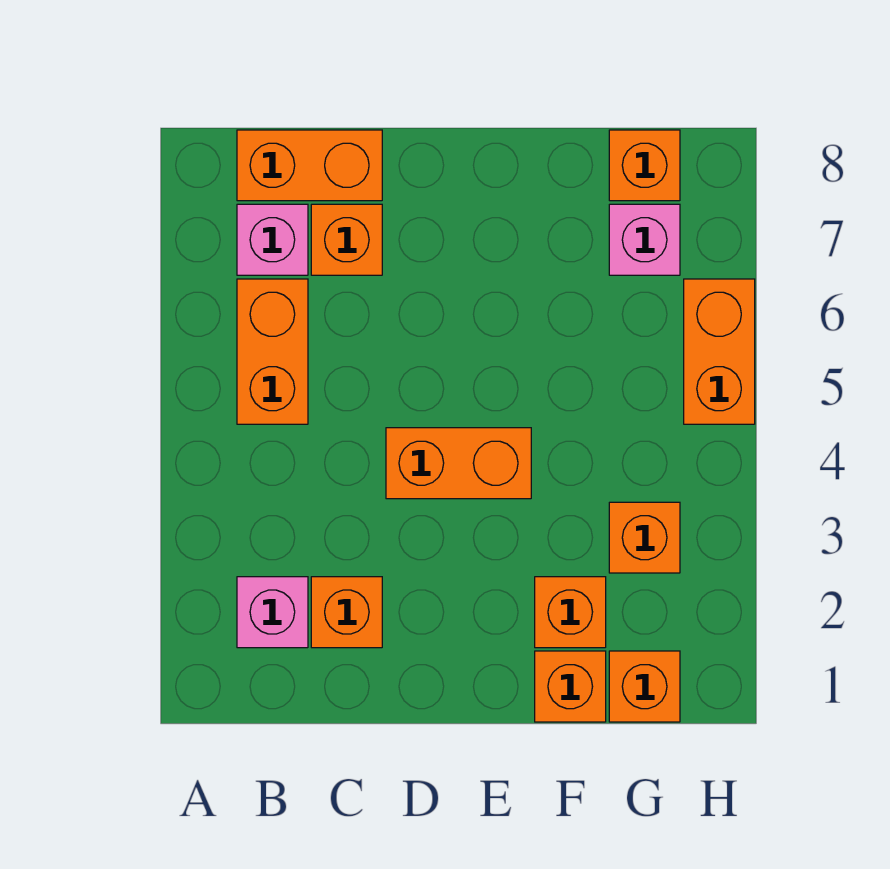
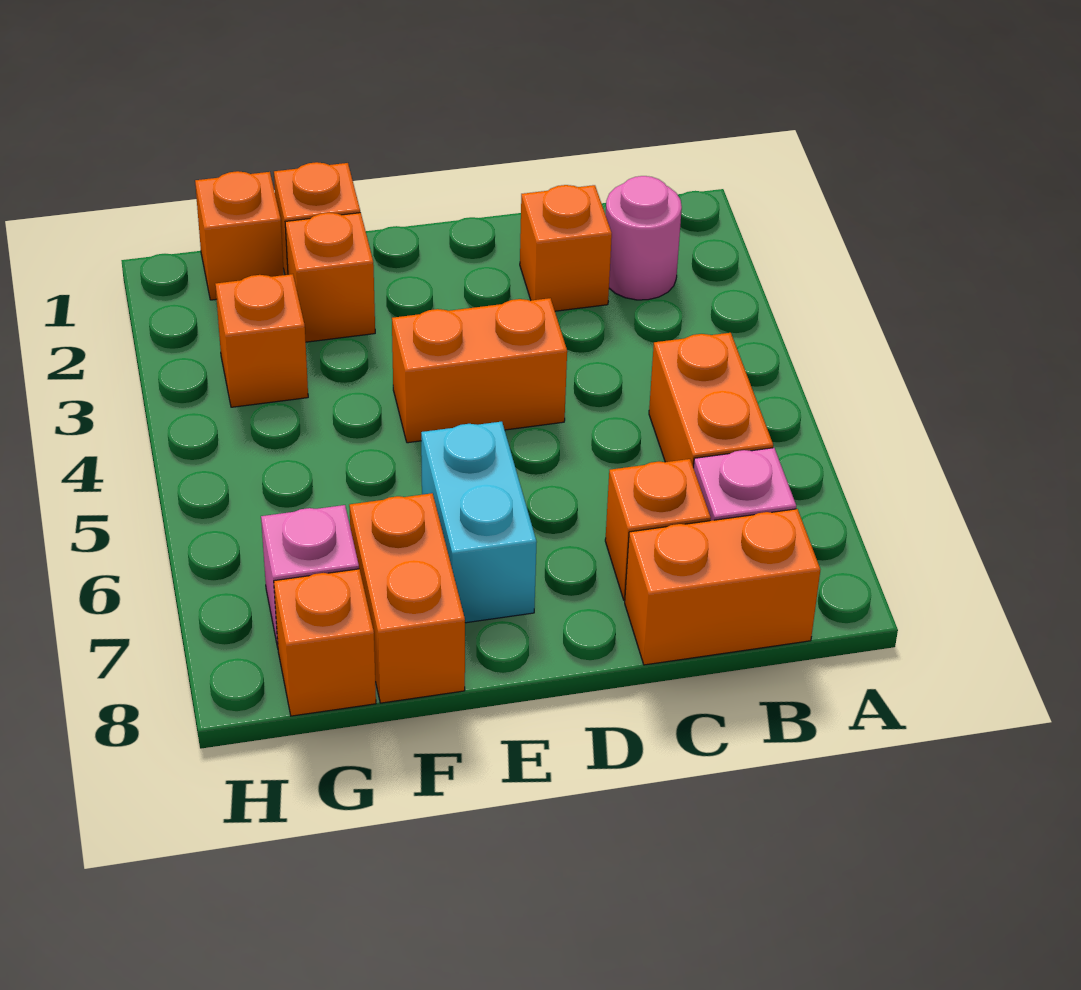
pink brick B2 level 1 -> pink round brick B2 level 1
none -> cyan brick E6:E7 level 1
orange brick H5:H6 level 1 -> orange brick F7:F8 level 1

